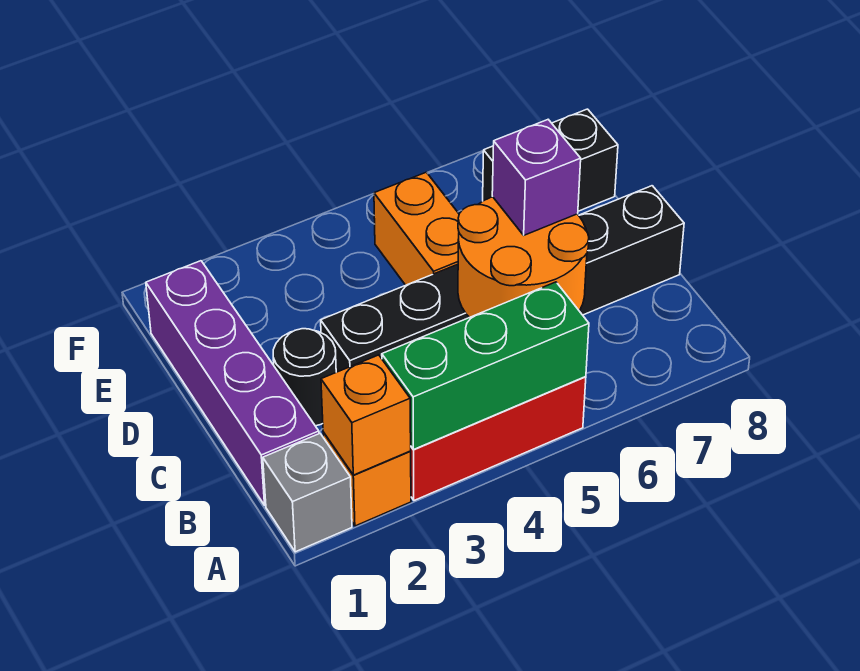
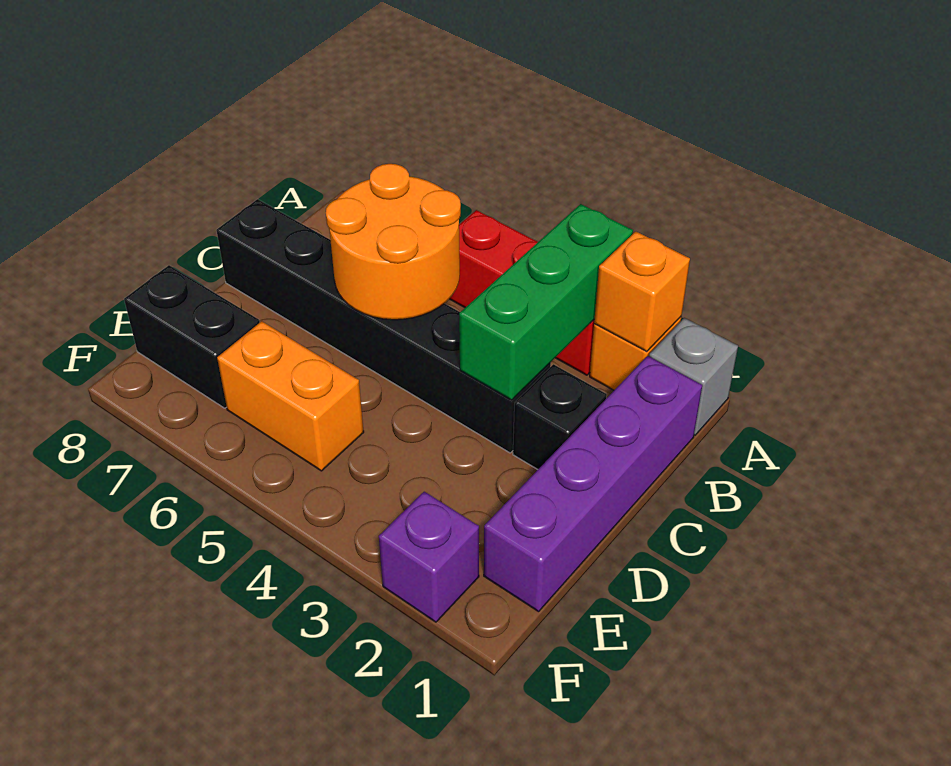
green brick A3:A5 level 2 -> green brick A3:C3 level 2
black round brick C2 level 1 -> black brick C2 level 1
purple brick C6 level 3 -> purple brick F2 level 1
orange brick D5:E5 level 1 -> orange brick E5:E6 level 1

